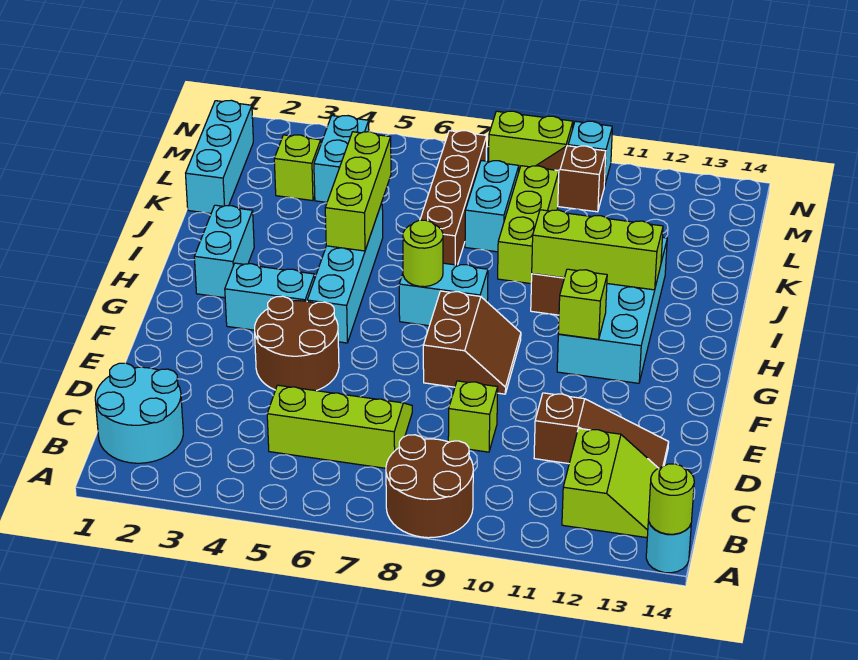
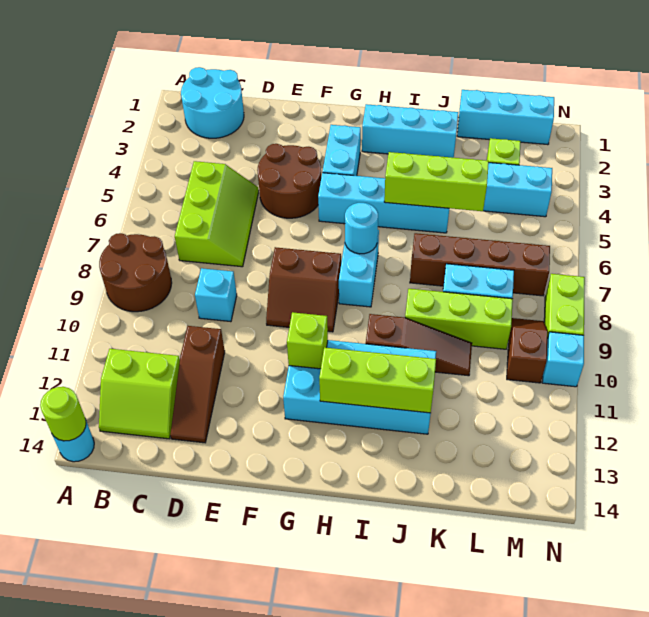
lime brick D9 level 1 -> cyan brick D9 level 1
cyan brick H2:I2 level 1 -> cyan brick H2:J2 level 1
lime round brick H7 level 2 -> cyan round brick H7 level 2
lime brick I10:I12 level 2 -> lime brick H12:J12 level 2

